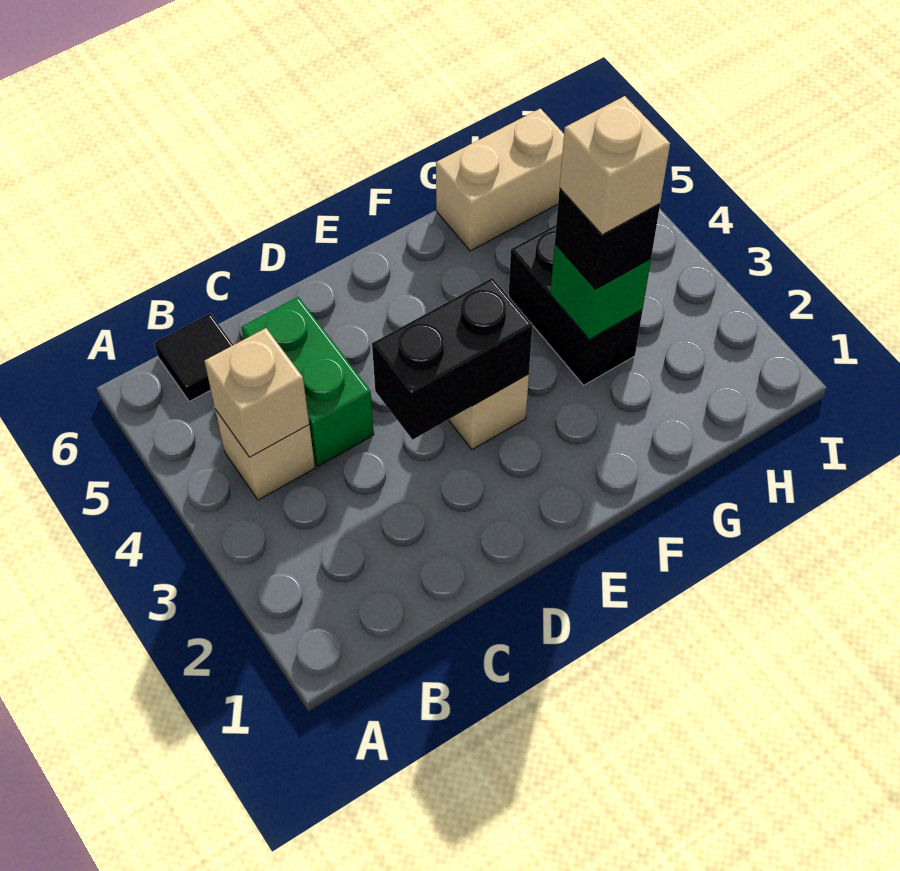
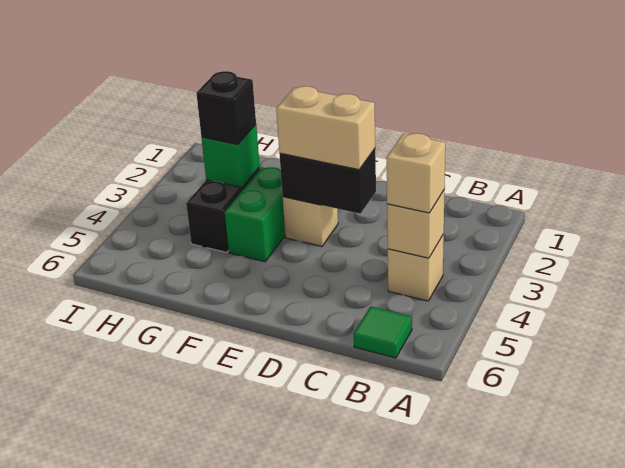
black tile B6 level 1 -> green tile B6 level 1
green brick C4:C5 level 1 -> green brick F3:F4 level 1
tan brick G3 level 4 -> tan brick B4 level 3
tan brick G6:H6 level 1 -> tan brick D3:E3 level 3

